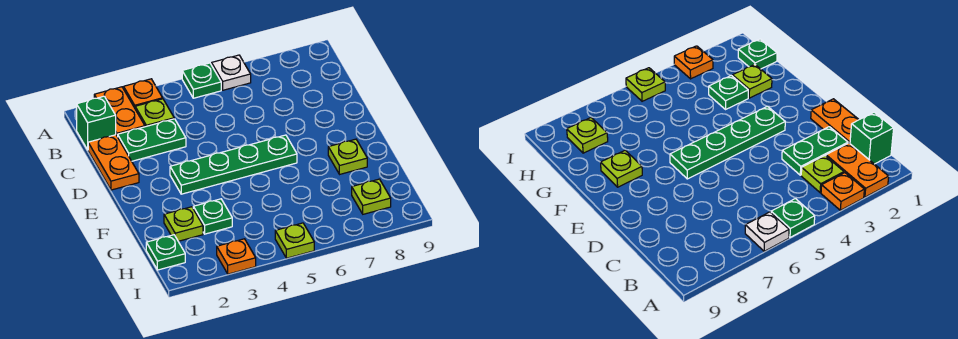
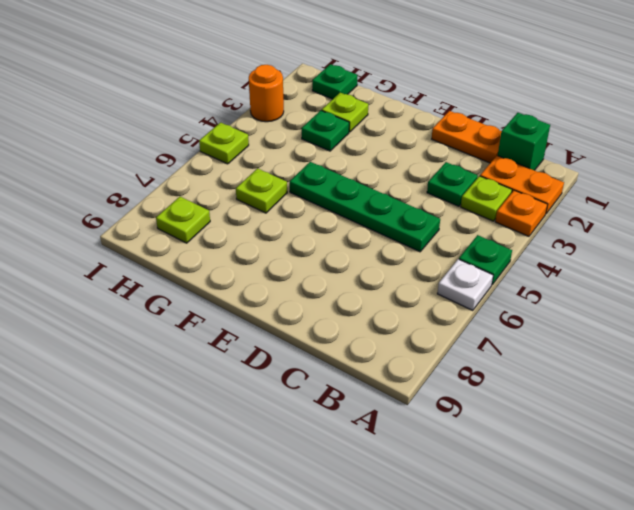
green plate C2:C3 level 1 -> green plate C3 level 1
green plate E3:E6 level 1 -> green plate C5:F5 level 1
lime plate F8 level 1 -> lime plate G6 level 1
orange plate I3 level 1 -> orange round brick I3 level 1

